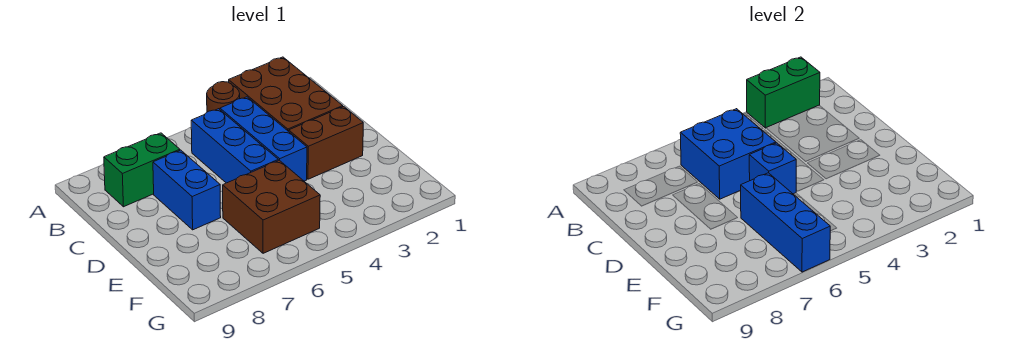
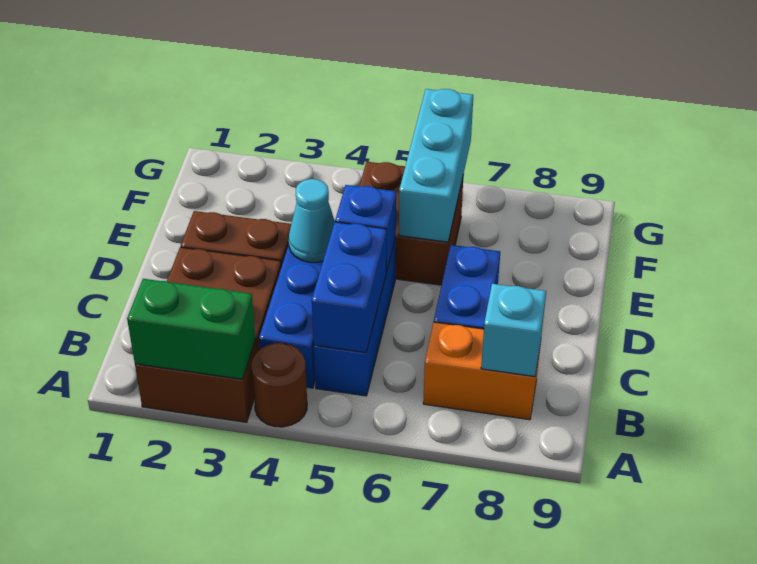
blue brick B5:C6 level 2 -> blue brick B5:C5 level 2
green brick B7:B8 level 1 -> orange brick B7:B8 level 1
none -> cyan brick B8 level 2
none -> cyan cone D4 level 2
blue brick E6:G6 level 2 -> cyan brick E6:G6 level 2

